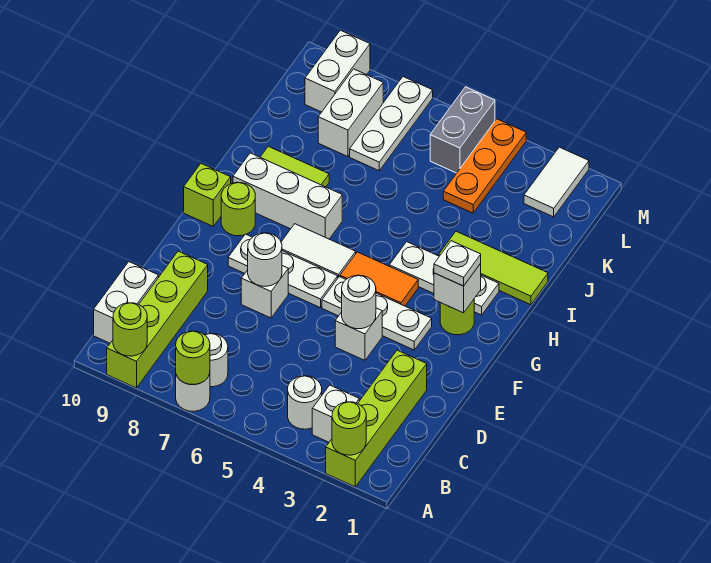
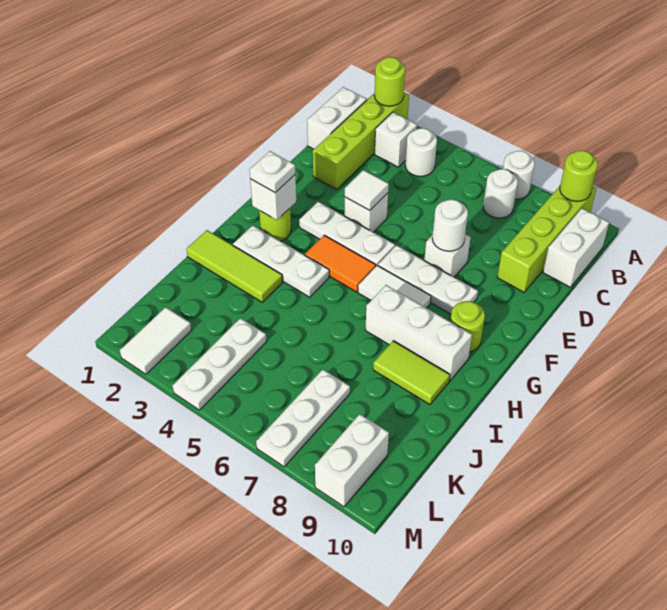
lime round brick A7 level 2 -> none
white round brick E4 level 2 -> white tile E4 level 2
lime brick G10 level 1 -> none
orange plate K4:M4 level 1 -> white plate K4:M4 level 1
white brick K8:L8 level 1 -> white brick B1:C1 level 1
grey brick L5:M5 level 1 -> none

